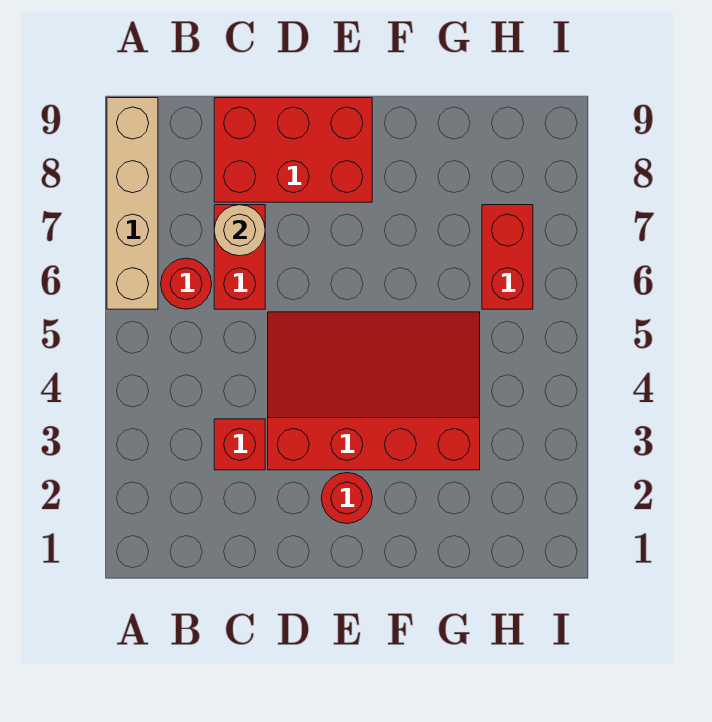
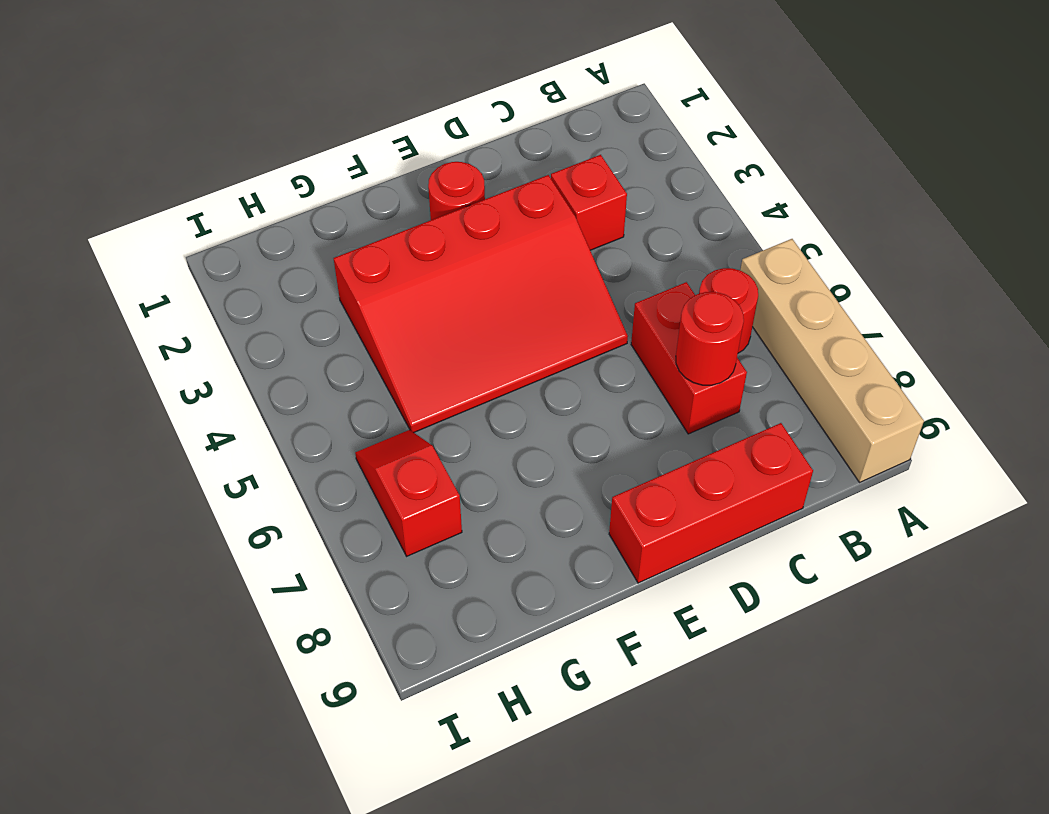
tan round brick C7 level 2 -> red round brick C7 level 2
red brick C8:E9 level 1 -> red brick C9:E9 level 1
red brick H6:H7 level 1 -> red slope H6:H7 level 1 top 7

